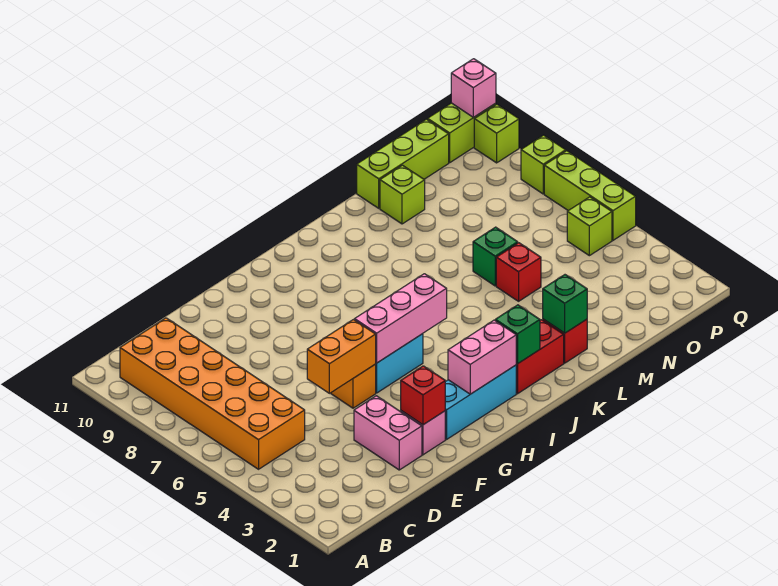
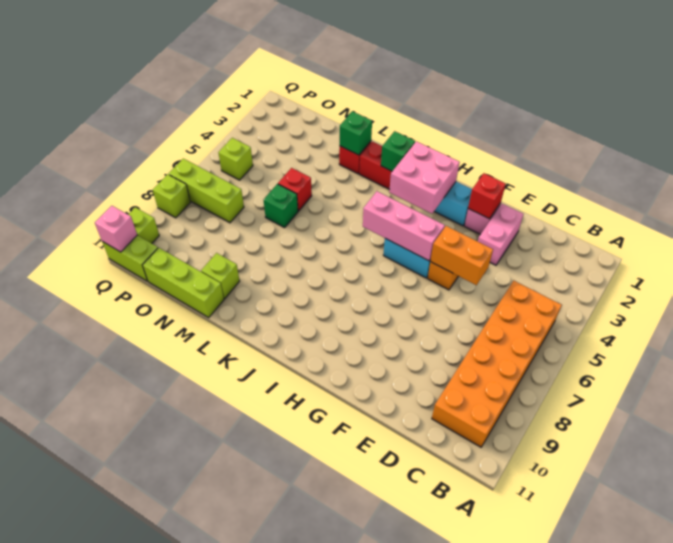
pink brick H2:I2 level 2 -> pink brick H2:I3 level 2
lime brick Q5:Q7 level 1 -> lime brick O7:Q7 level 1

